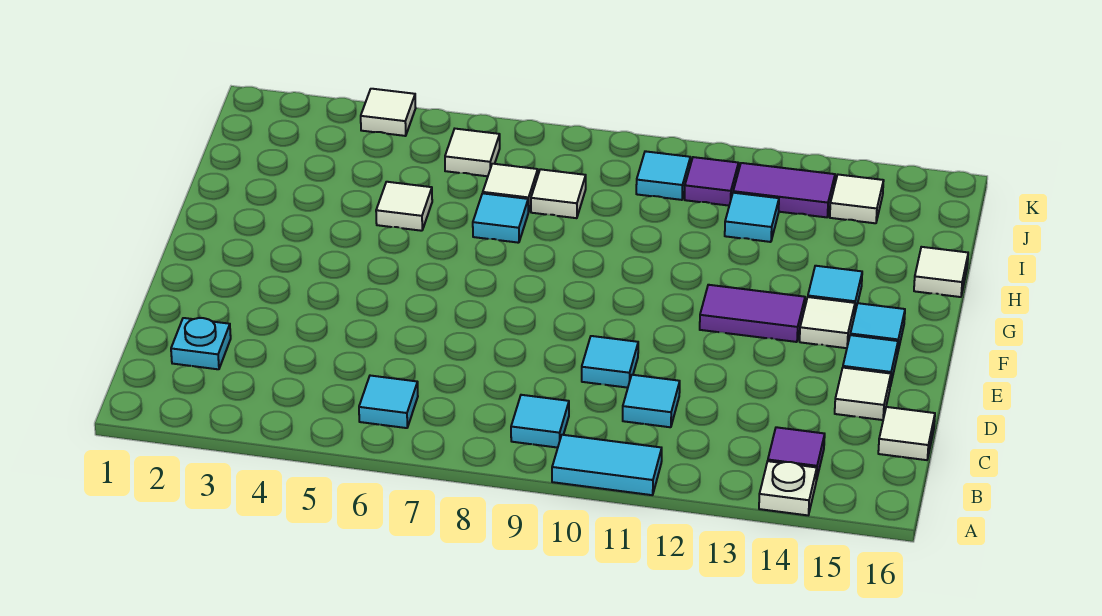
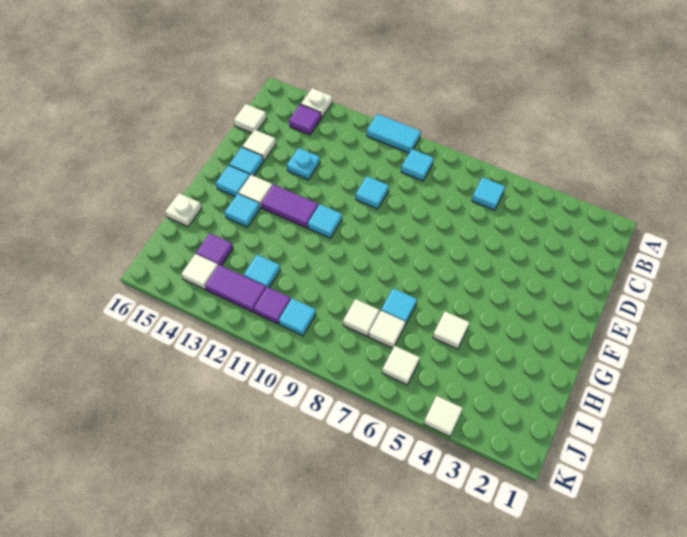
cyan plate C2 level 1 -> cyan plate D13 level 1
cyan tile C11 level 1 -> cyan tile F11 level 1
white tile H16 level 1 -> white plate H16 level 1
none -> purple tile I14 level 1

